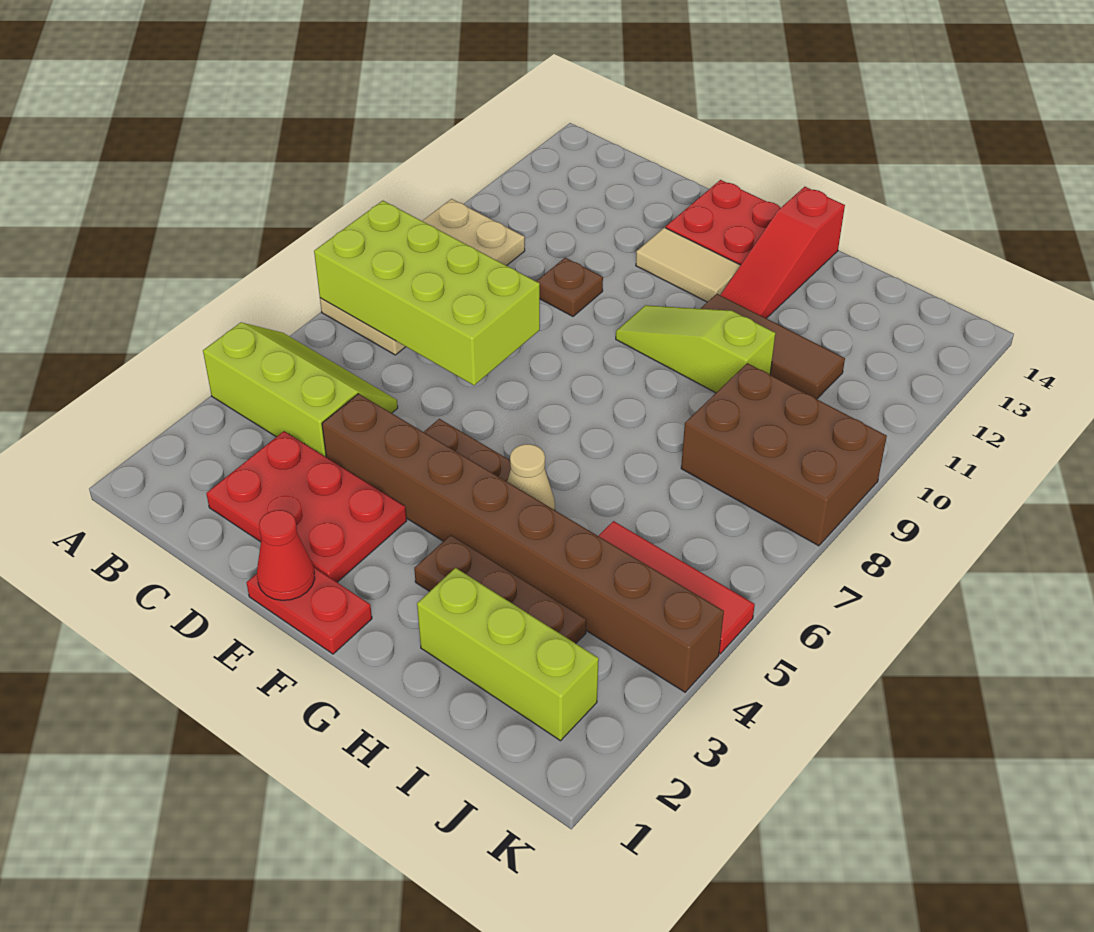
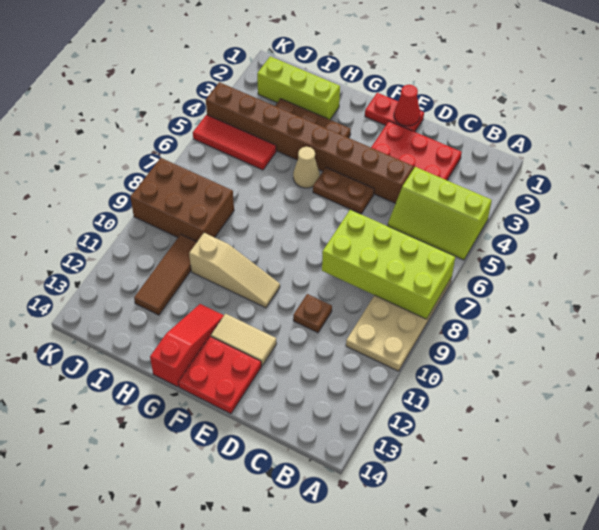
lime slope F10:H10 level 1 top H -> tan slope F10:H10 level 1 top H
brown tile G11:I11 level 1 -> brown tile I10:I12 level 1

